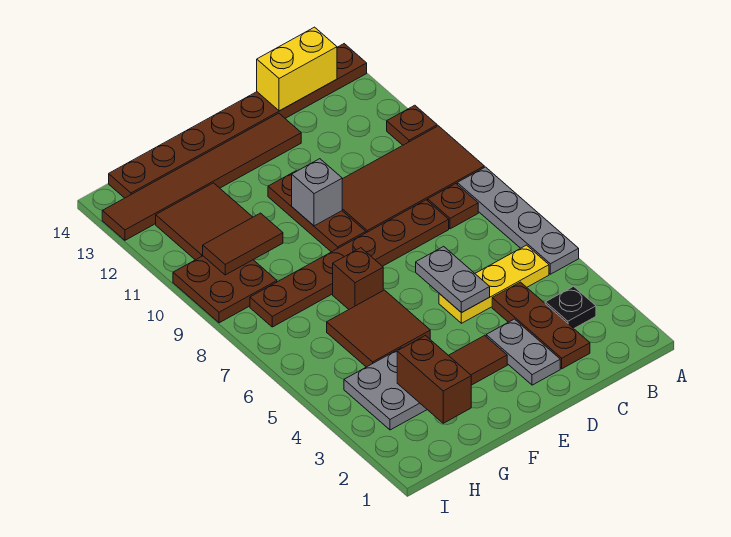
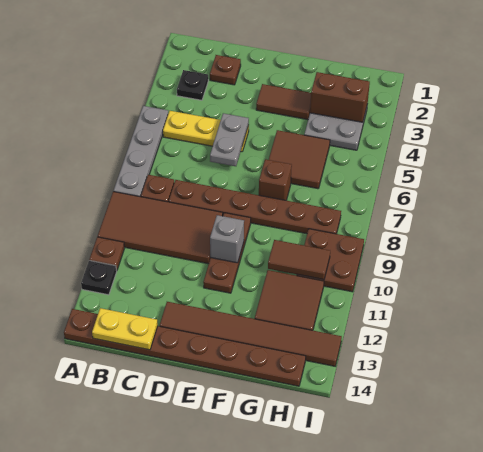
none -> black plate A12 level 1
yellow brick B14:C14 level 2 -> yellow plate B14:C14 level 2
brown plate C2:C4 level 1 -> brown plate C2 level 1
grey plate D2:D3 level 1 -> none
brown brick G2:G3 level 2 -> brown brick G3:H3 level 2

